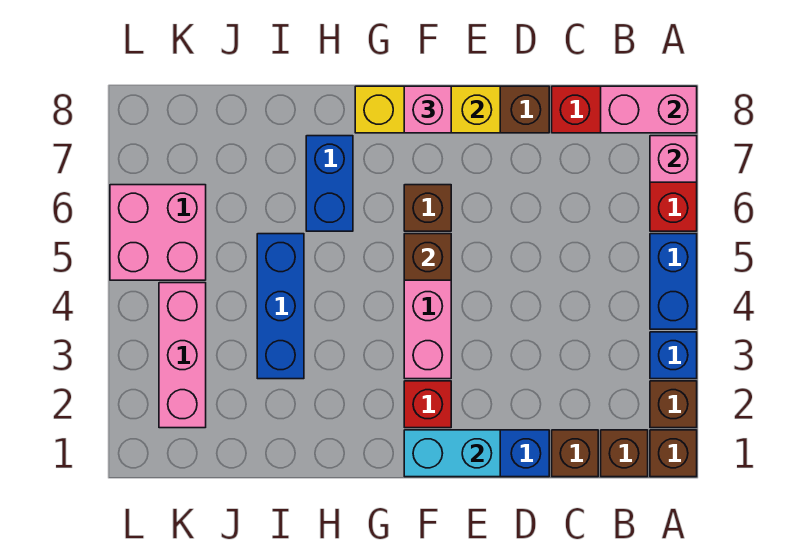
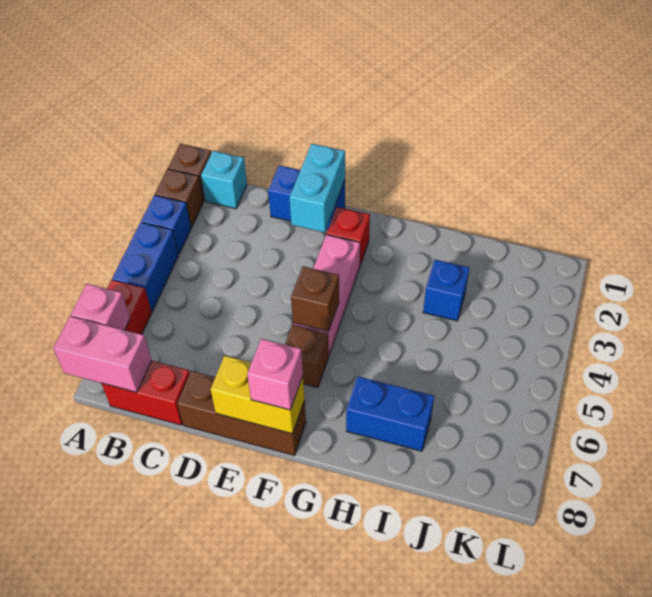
brown brick B1 level 1 -> cyan brick B1 level 1
brown brick C1 level 1 -> none
cyan brick E1:F1 level 2 -> cyan brick E1:E2 level 2
yellow brick E8:G8 level 2 -> yellow brick E8:F8 level 2
blue brick H6:H7 level 1 -> blue brick H7:I7 level 1
blue brick I3:I5 level 1 -> blue brick I3 level 1
pink brick K2:K4 level 1 -> none
pink brick K5:L6 level 1 -> none

